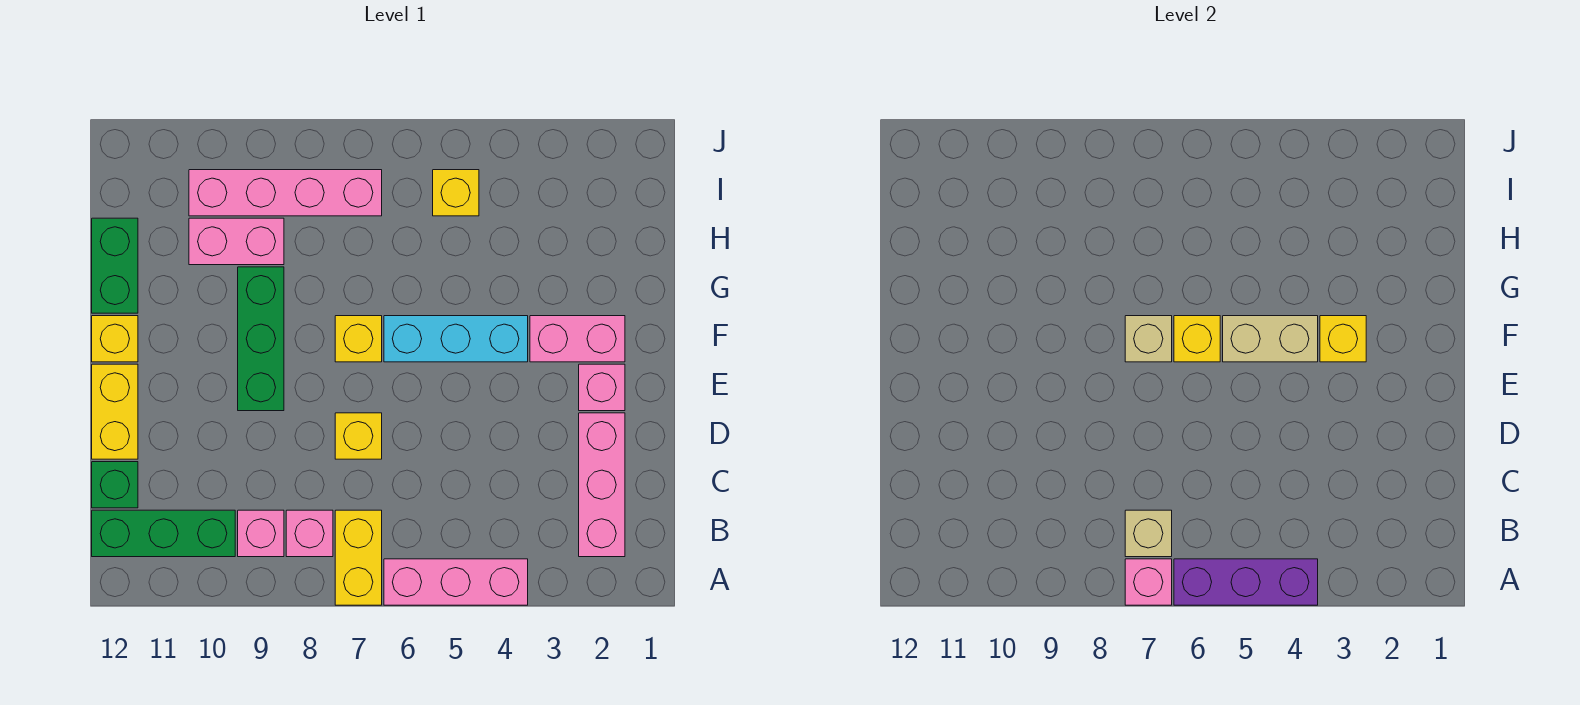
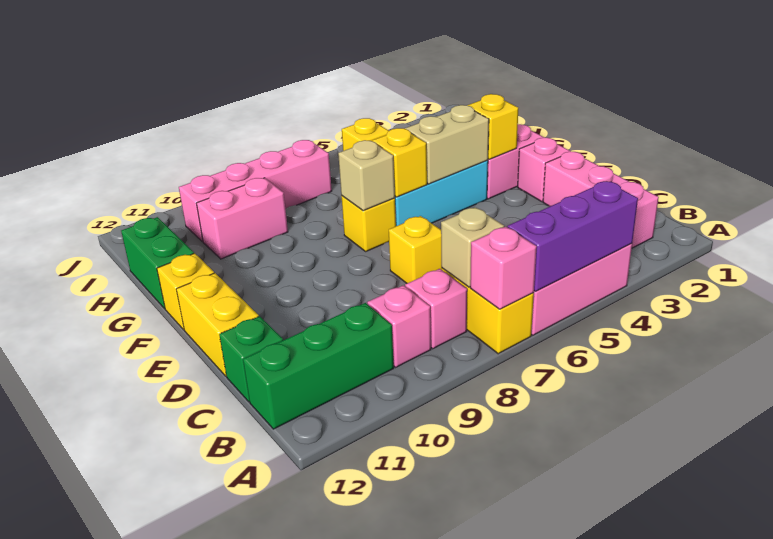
green brick E9:G9 level 1 -> none

